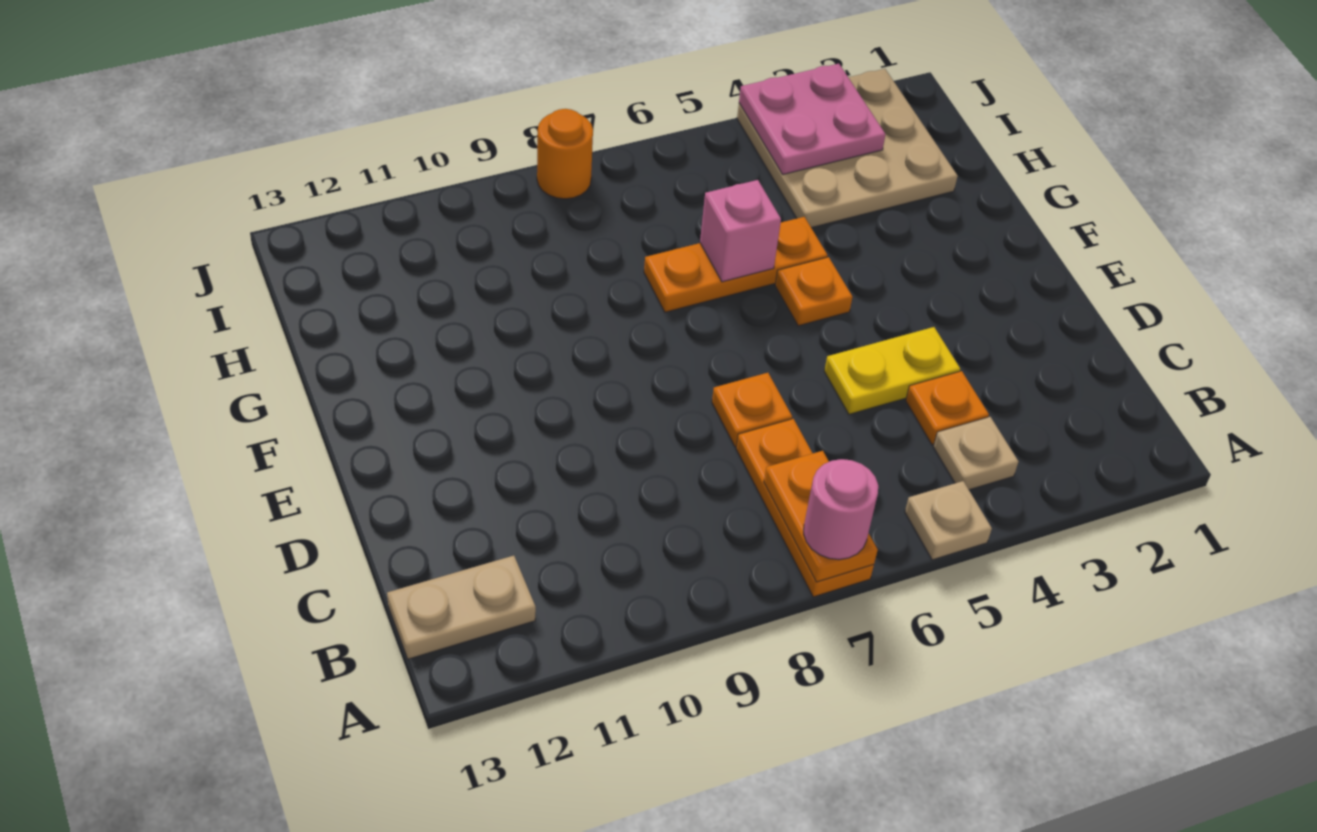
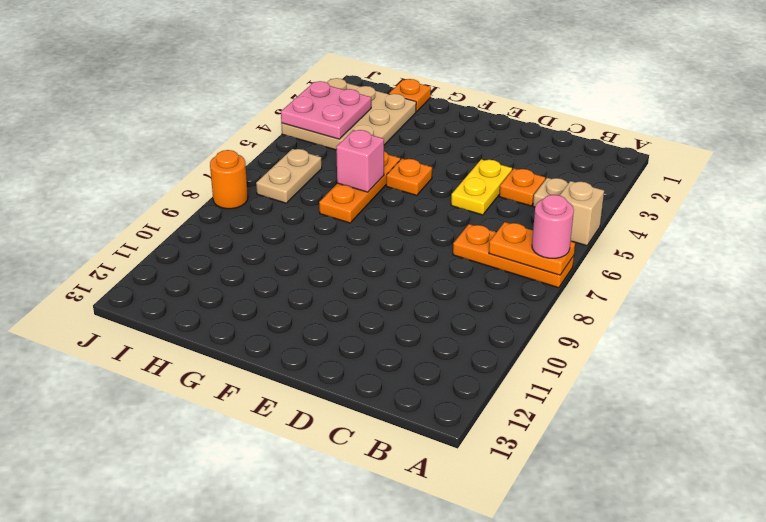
tan plate A5 level 1 -> tan brick A5 level 1
tan plate B12:B13 level 1 -> tan plate I6:I7 level 1
orange plate D7 level 1 -> orange plate H1 level 1

